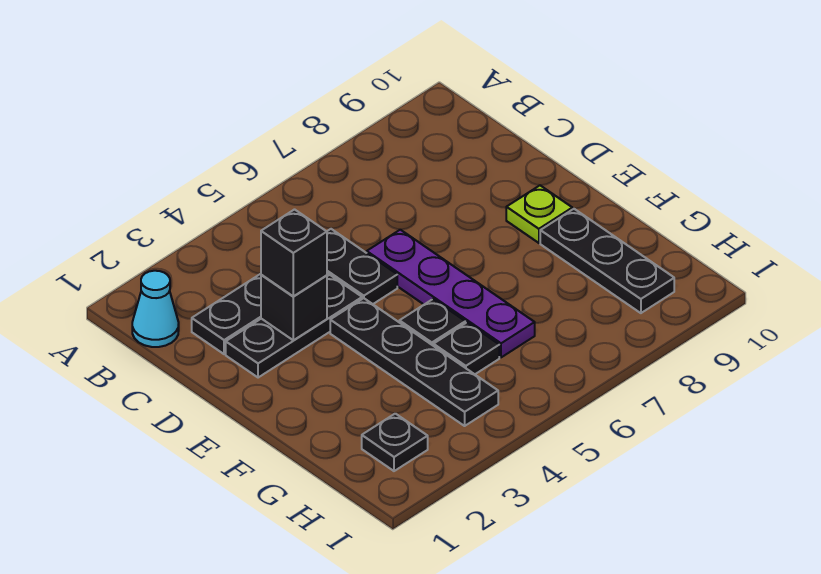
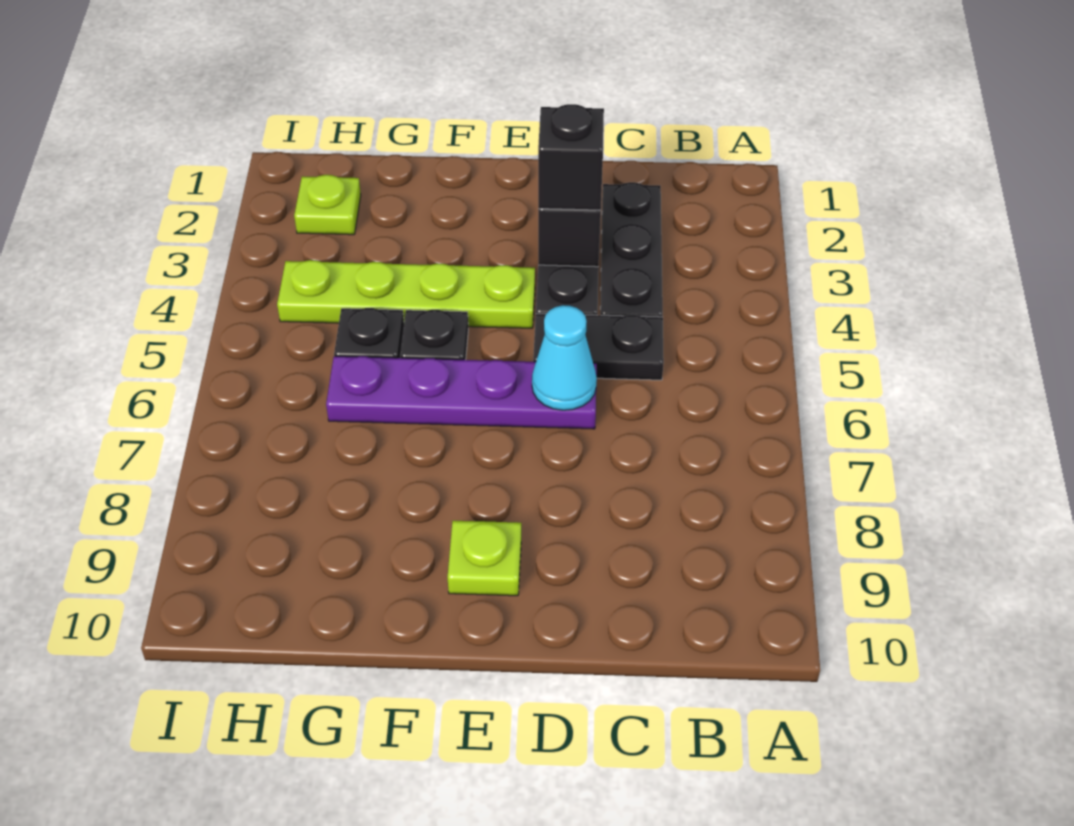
cyan cone B1 level 1 -> cyan cone D6 level 2
black plate E4:H4 level 1 -> lime plate E4:H4 level 1
black plate F9:H9 level 1 -> none
black plate H2 level 1 -> lime plate H2 level 1

